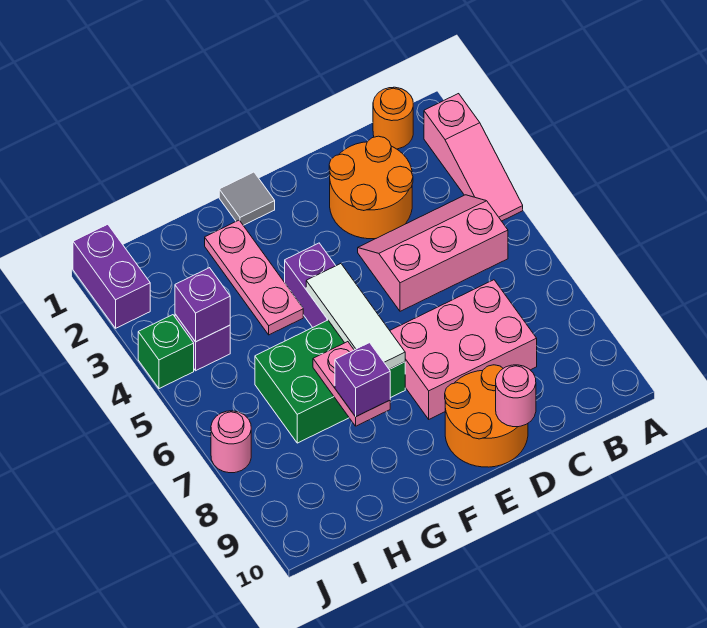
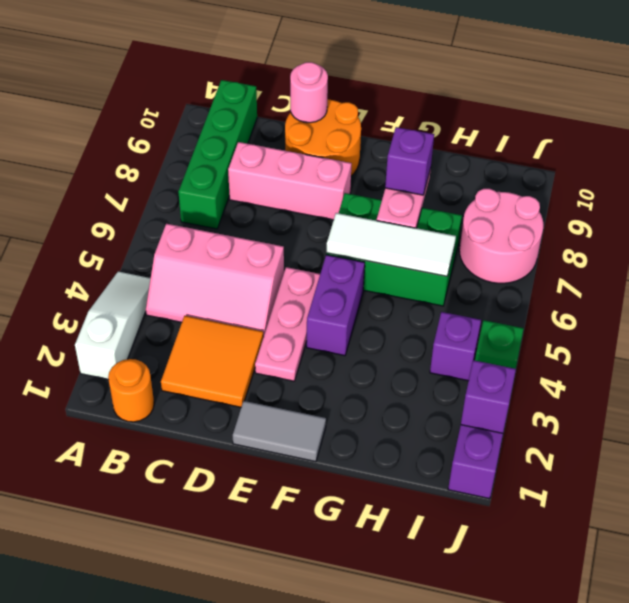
pink slope A2:A4 level 1 top 2 -> white slope A2:A4 level 1 top 2
none -> green brick B7:B10 level 1
orange round brick C2:D3 level 1 -> orange tile C2:D3 level 1
pink brick C7:E8 level 1 -> pink brick C8:E8 level 1
grey tile F1 level 1 -> grey tile E1:F1 level 1
white tile F5:F7 level 2 -> white tile F6:H6 level 2
pink plate G2:G4 level 1 -> pink plate E3:E5 level 1
purple brick I4 level 2 -> purple brick J2 level 2
pink round brick J7 level 1 -> pink round brick I7:J8 level 1

